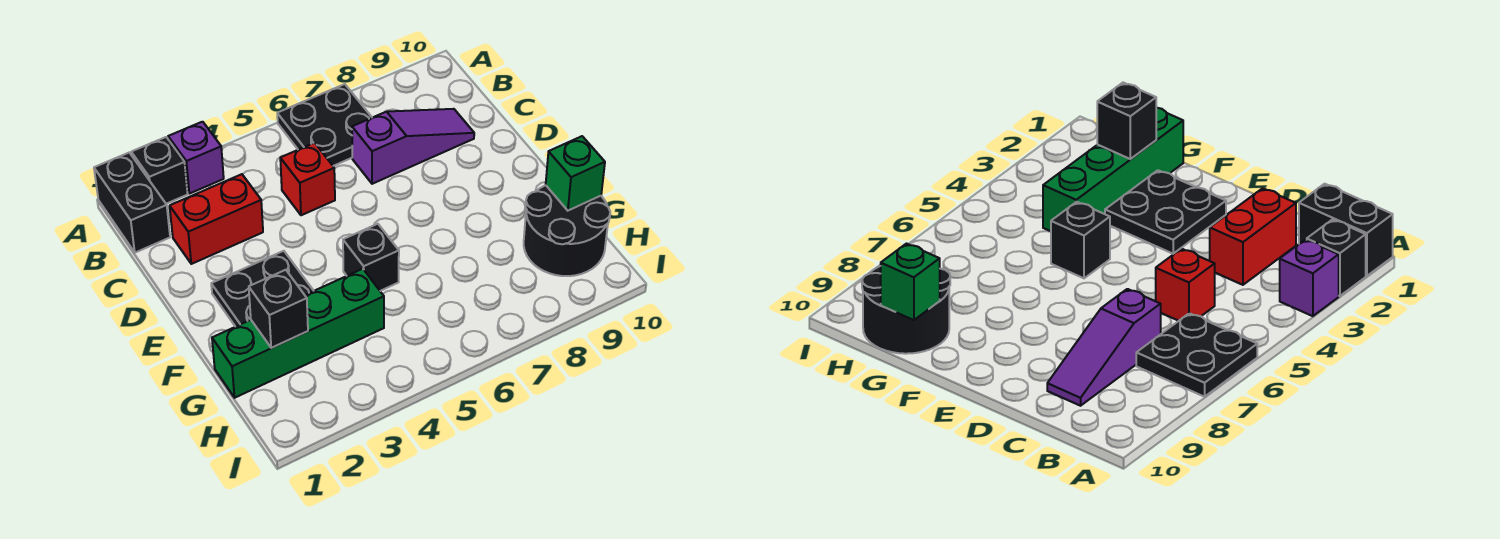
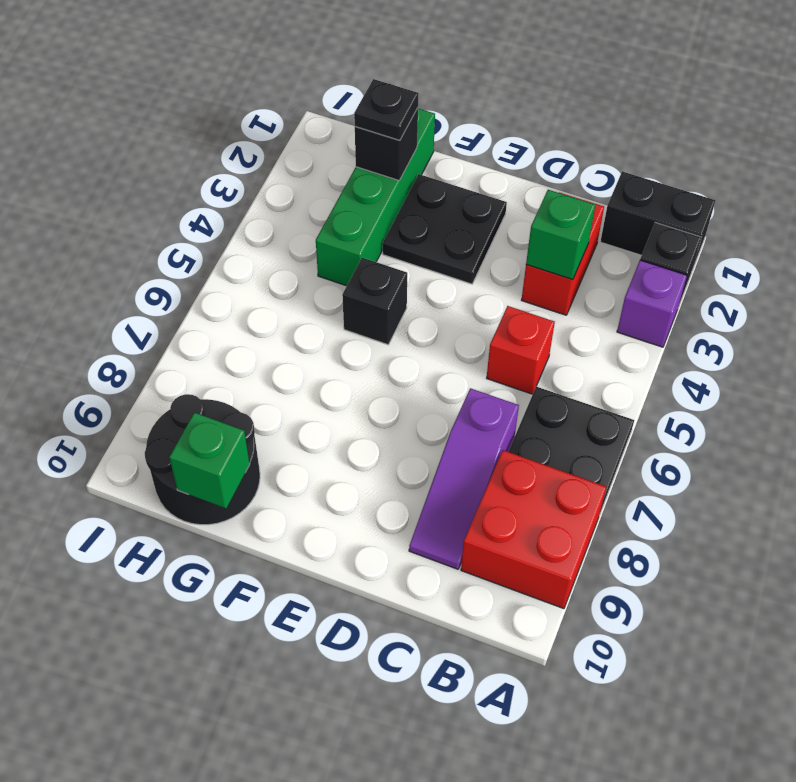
none -> red brick A8:B9 level 1
none -> green brick C3 level 2
none -> black plate G2 level 3

